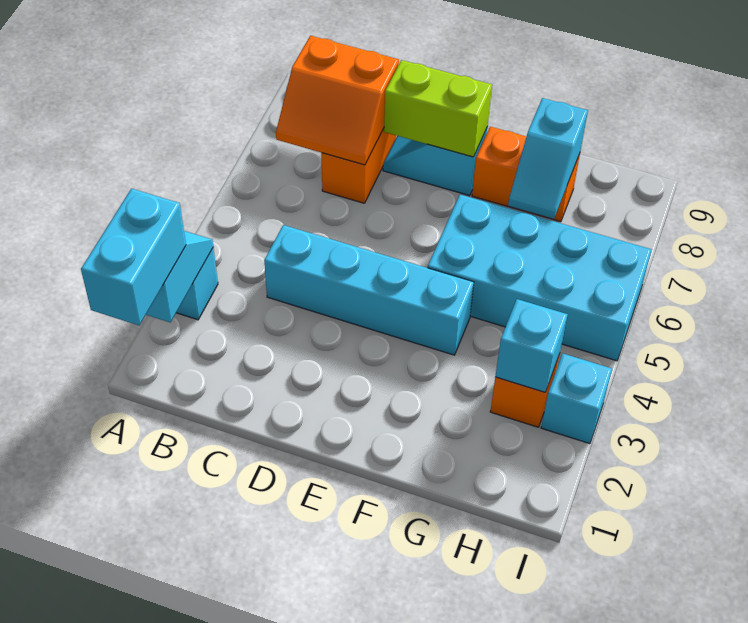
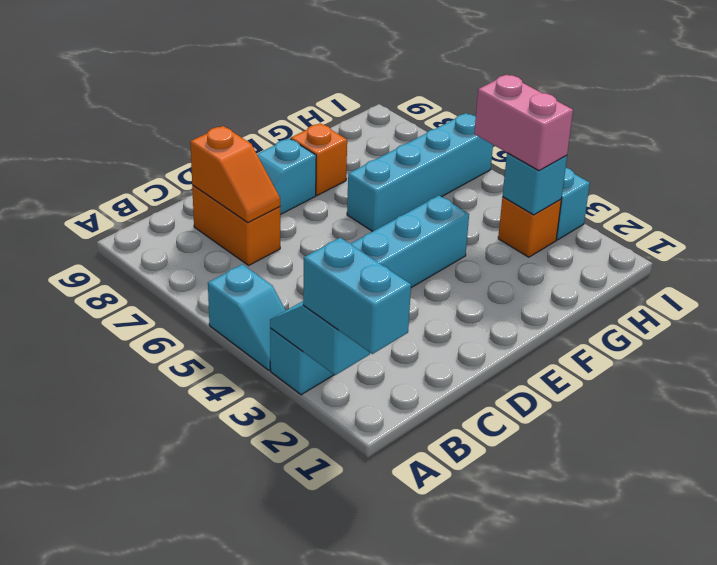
orange slope B7:C8 level 2 top 8 -> orange slope C7:C8 level 2 top 8
lime brick D8:E8 level 2 -> none
cyan brick F5:I6 level 1 -> cyan brick F6:I6 level 1
orange brick F8:G8 level 1 -> orange brick F8 level 1
cyan slope G7:G8 level 2 top 8 -> cyan slope A4:A5 level 1 top 5
none -> pink brick H3:H4 level 3

